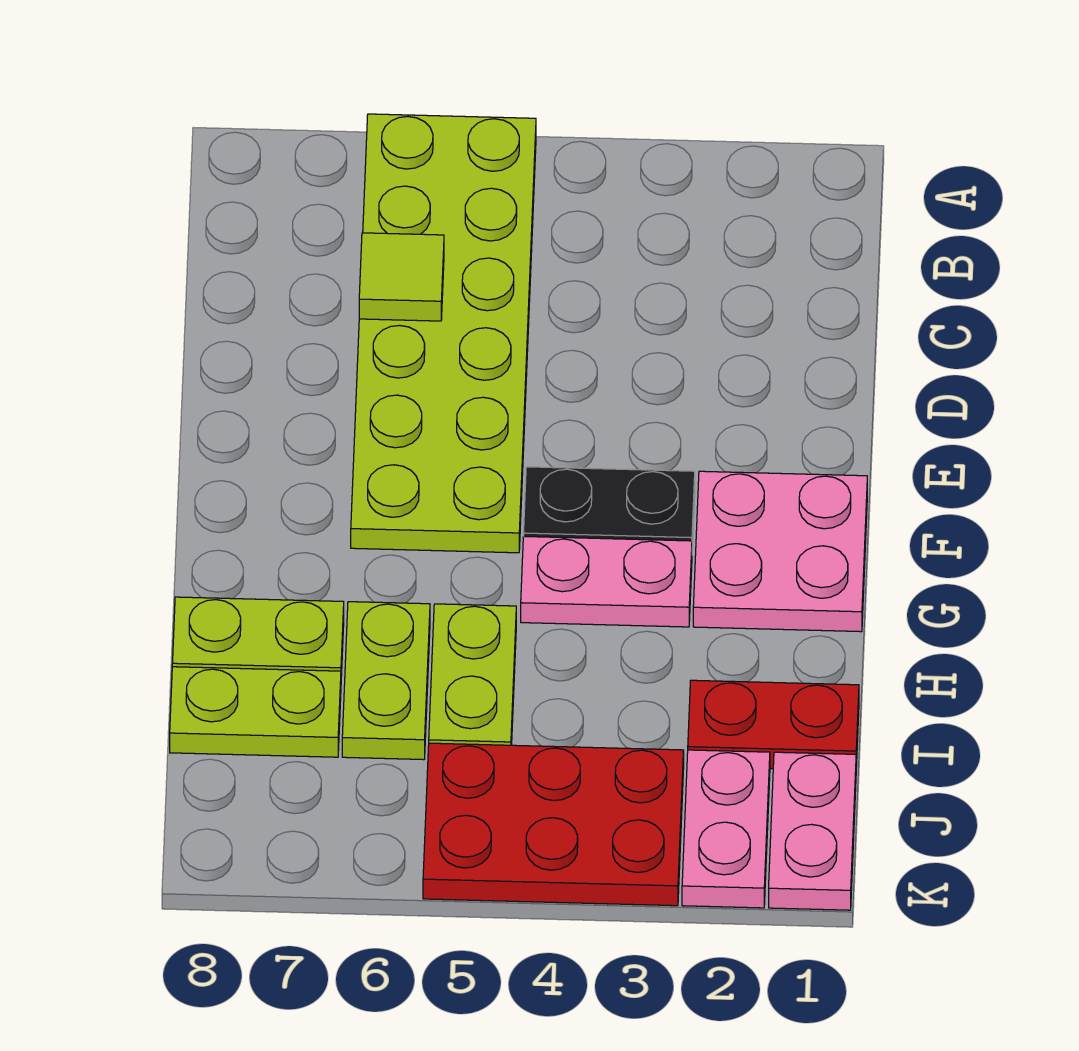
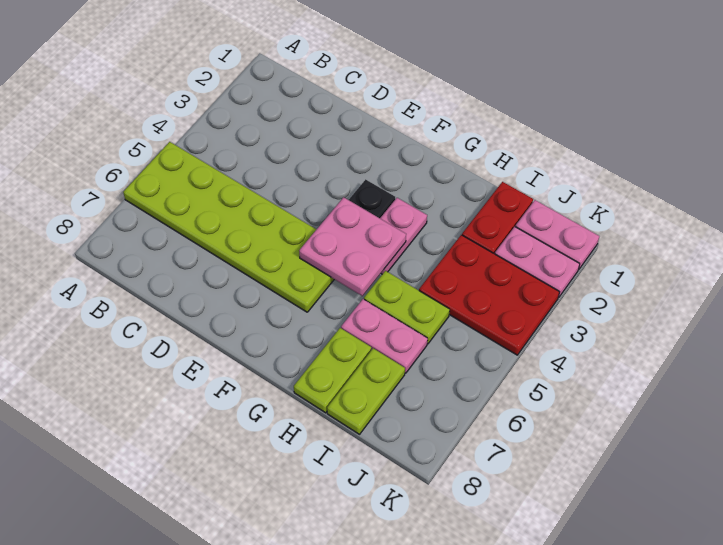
lime tile C6 level 2 -> none
pink plate F1:G2 level 1 -> pink plate F4:G5 level 2
lime plate H6:I6 level 1 -> pink plate H6:I6 level 1
red plate J3:K5 level 1 -> red plate I3:K4 level 1

